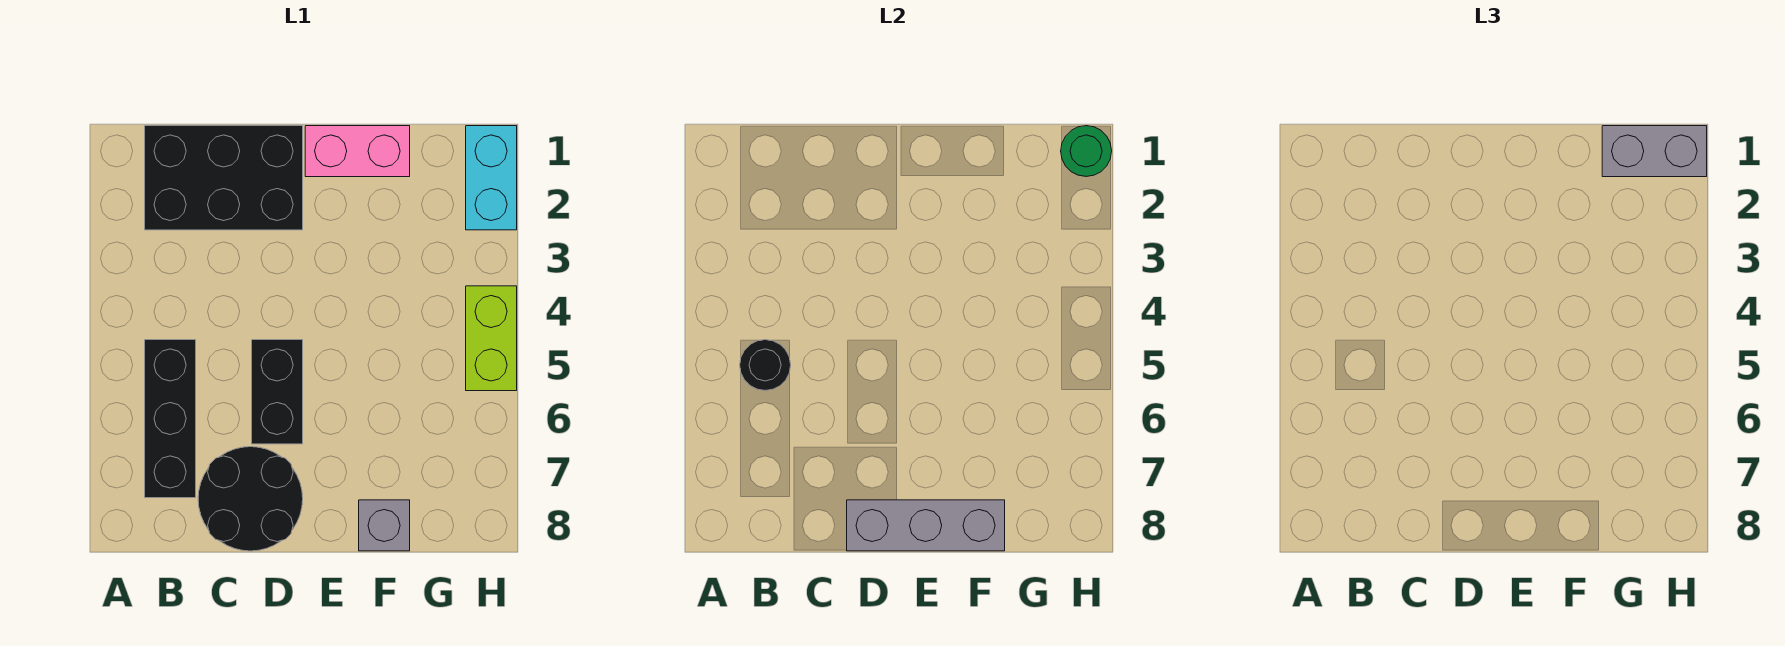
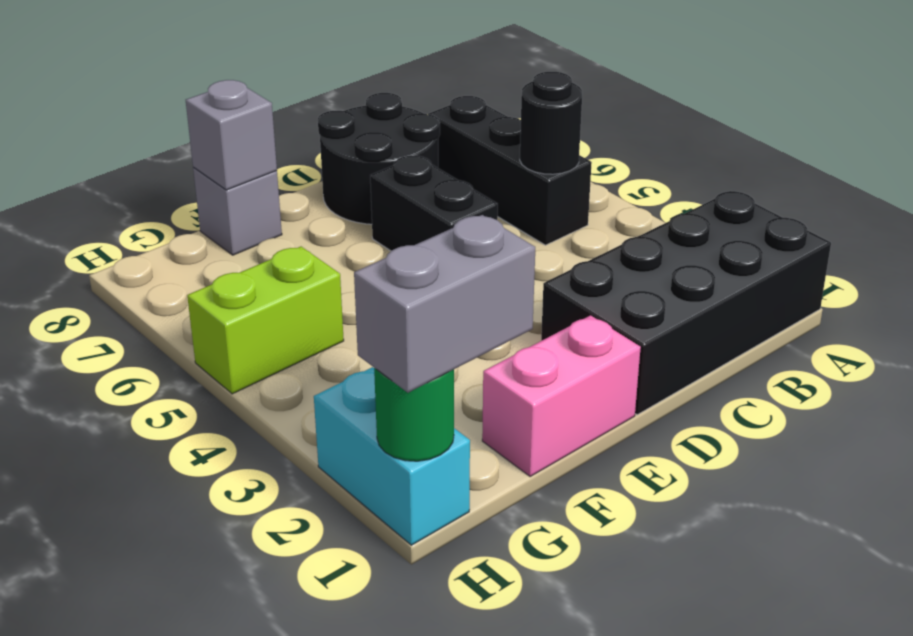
black brick B1:D2 level 1 -> black brick A1:D2 level 1
grey brick D8:F8 level 2 -> grey brick F8 level 2
lime brick H4:H5 level 1 -> lime brick G5:H5 level 1

